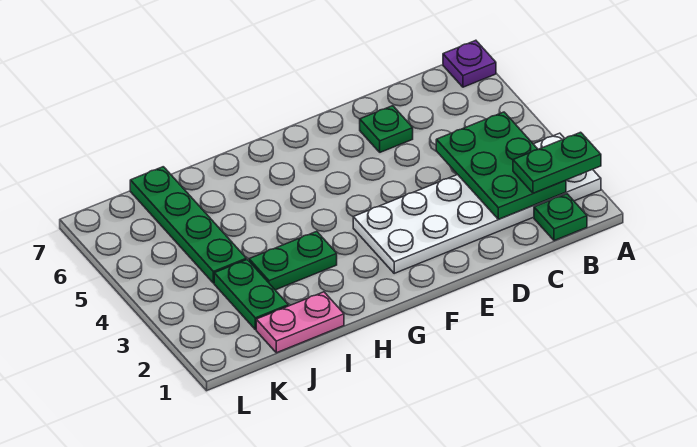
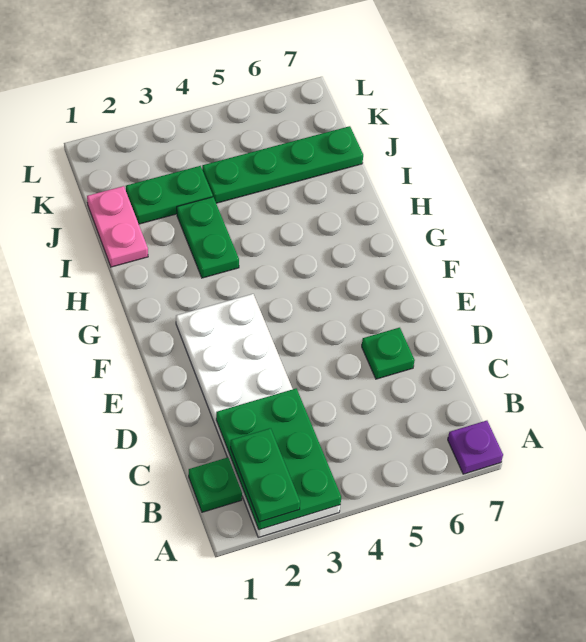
green plate B2:C4 level 2 -> green plate A2:C3 level 2

